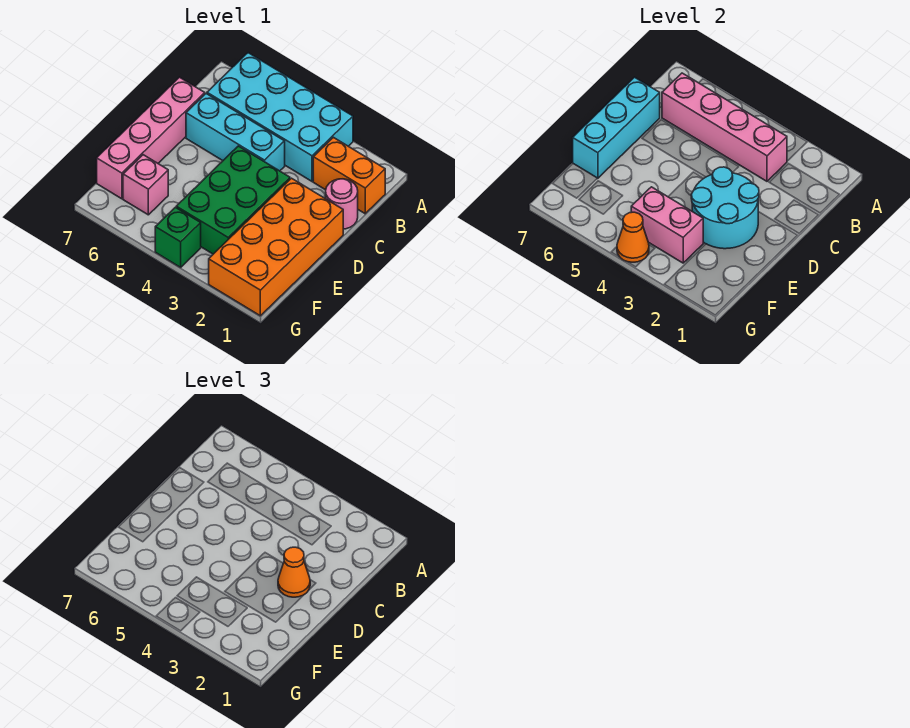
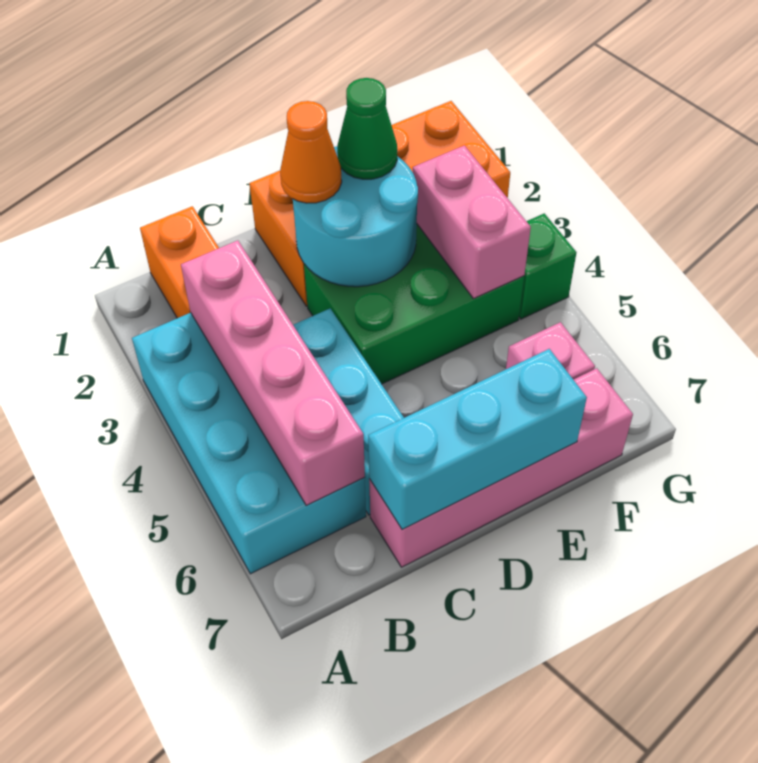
pink round brick C1 level 1 -> none
none -> green cone E2 level 3
orange cone G4 level 2 -> none

